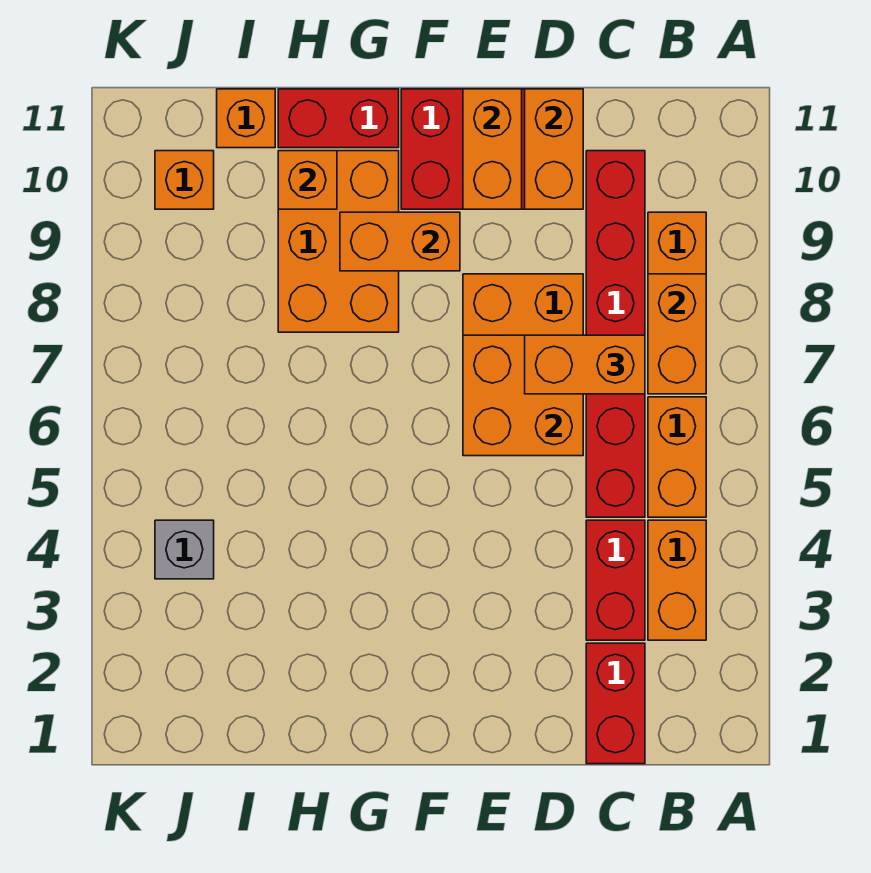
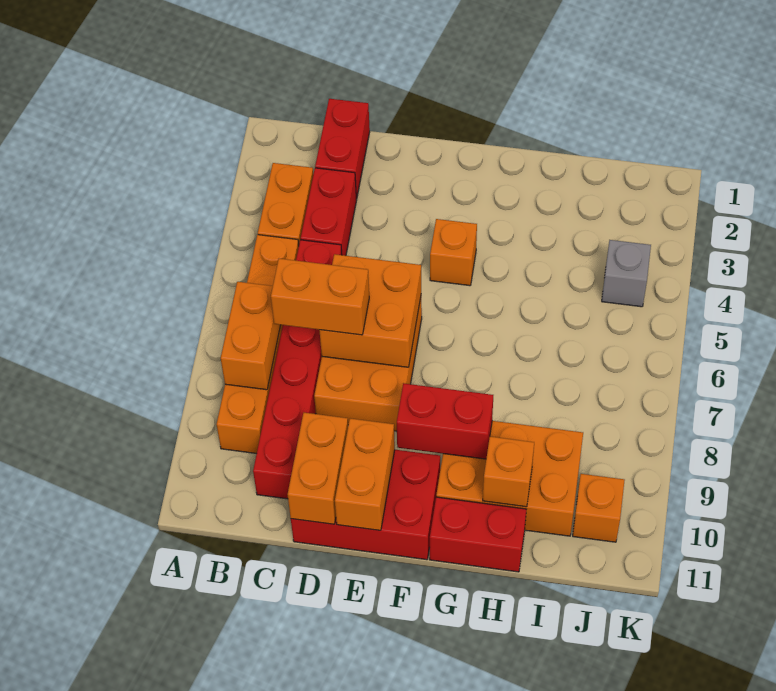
orange brick F9:G9 level 2 -> red brick F9:G9 level 2
orange brick G8:H10 level 1 -> orange brick G9:I10 level 1
orange brick I11 level 1 -> orange brick F4 level 1

